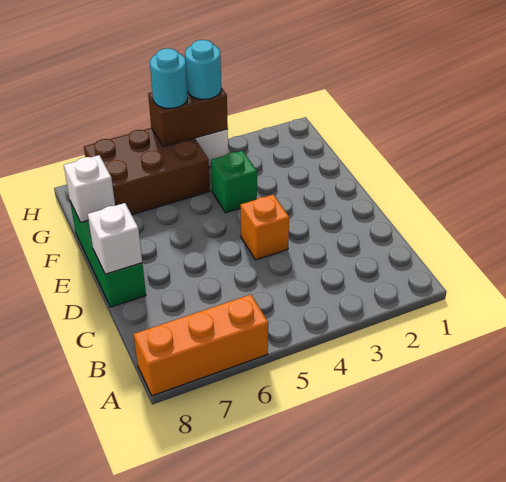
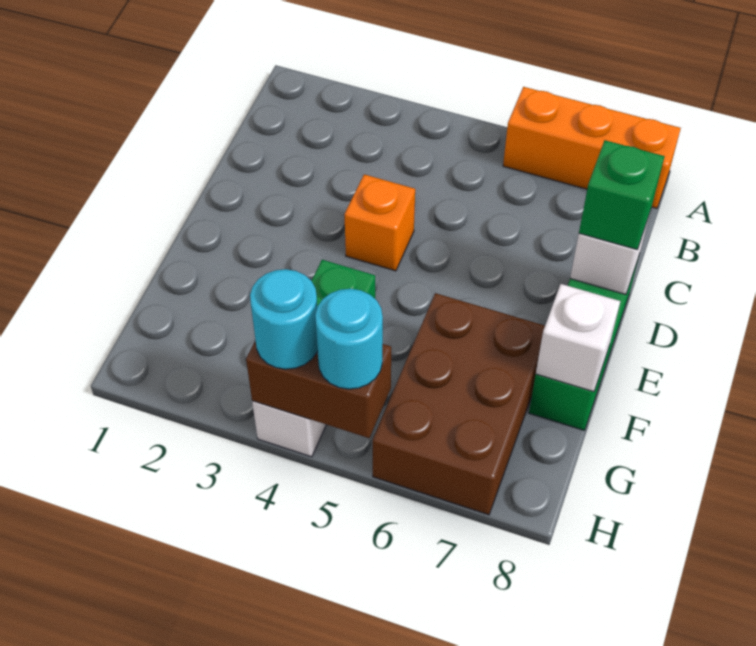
none -> green brick D8 level 3
brown brick G5:H7 level 1 -> brown brick F6:H7 level 1

